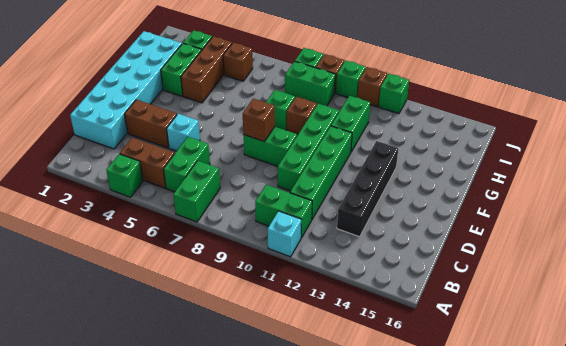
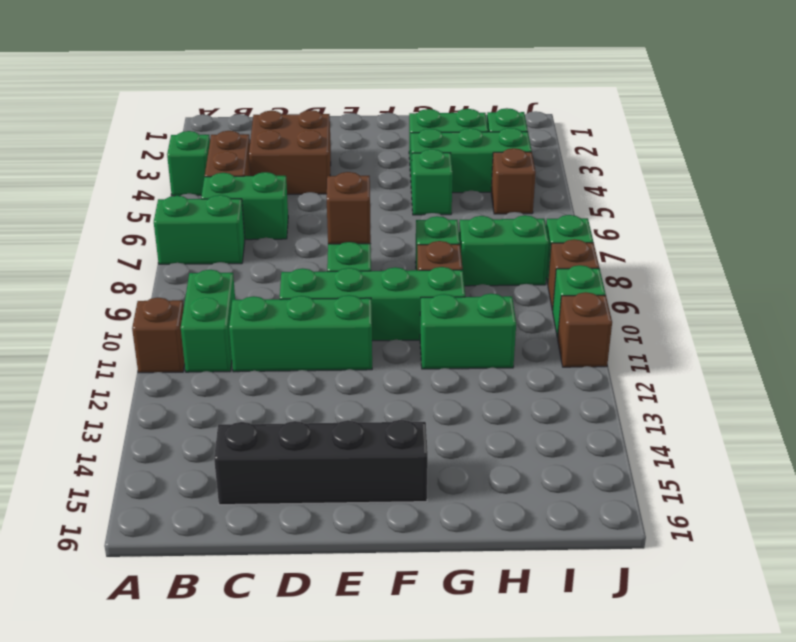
cyan brick A11 level 1 -> brown brick A11 level 1
cyan brick C1:H2 level 1 -> none
green brick C11:F11 level 1 -> green brick C11:E11 level 1
black brick C13:F13 level 1 -> black brick C15:F15 level 1
brown brick D3:D4 level 1 -> brown brick C3:D4 level 1
cyan brick D5 level 1 -> none
brown brick G4:I4 level 1 -> green brick G4:I4 level 1
green brick I8:I9 level 1 -> green brick H8:I8 level 1
green brick J12 level 1 -> green brick G5 level 1

